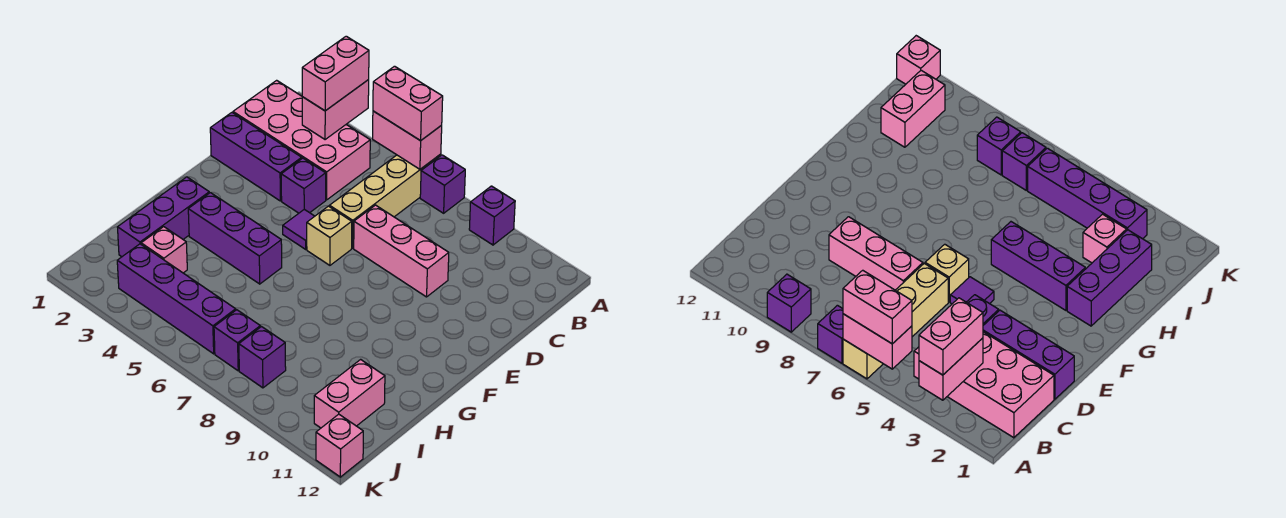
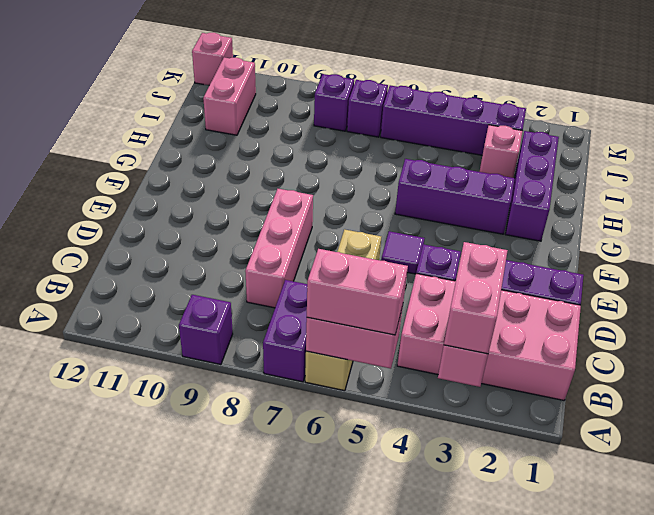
purple brick A7 level 1 -> purple brick A7:B7 level 1
pink brick D7:D9 level 1 -> pink brick C8:E8 level 1
tan brick E6 level 1 -> none

